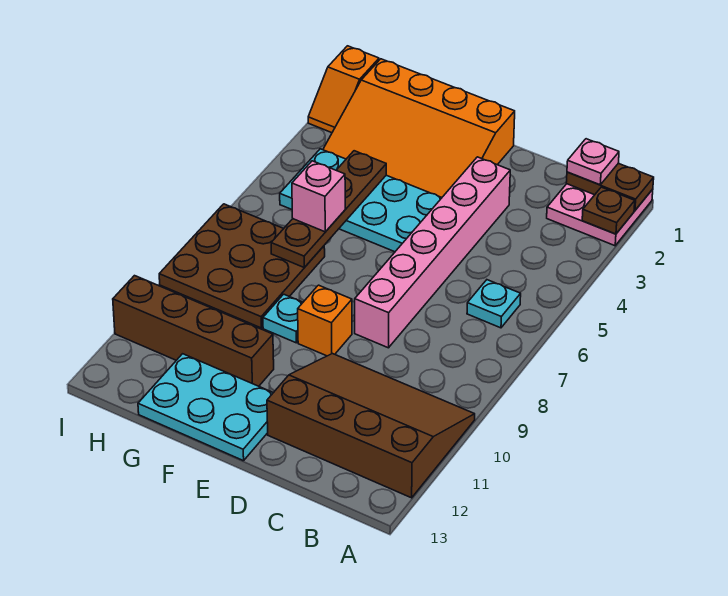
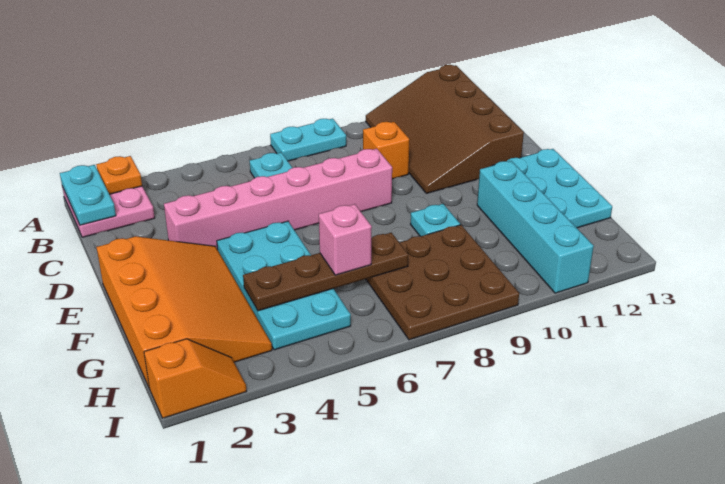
brown plate A1:B1 level 2 -> cyan plate A1:B1 level 2
brown plate A2 level 2 -> orange plate A2 level 2
none -> cyan plate A7:A8 level 1
pink plate B1 level 3 -> none
orange brick E9 level 1 -> orange brick C9 level 1
brown brick F11:I11 level 1 -> cyan brick F11:I11 level 1

